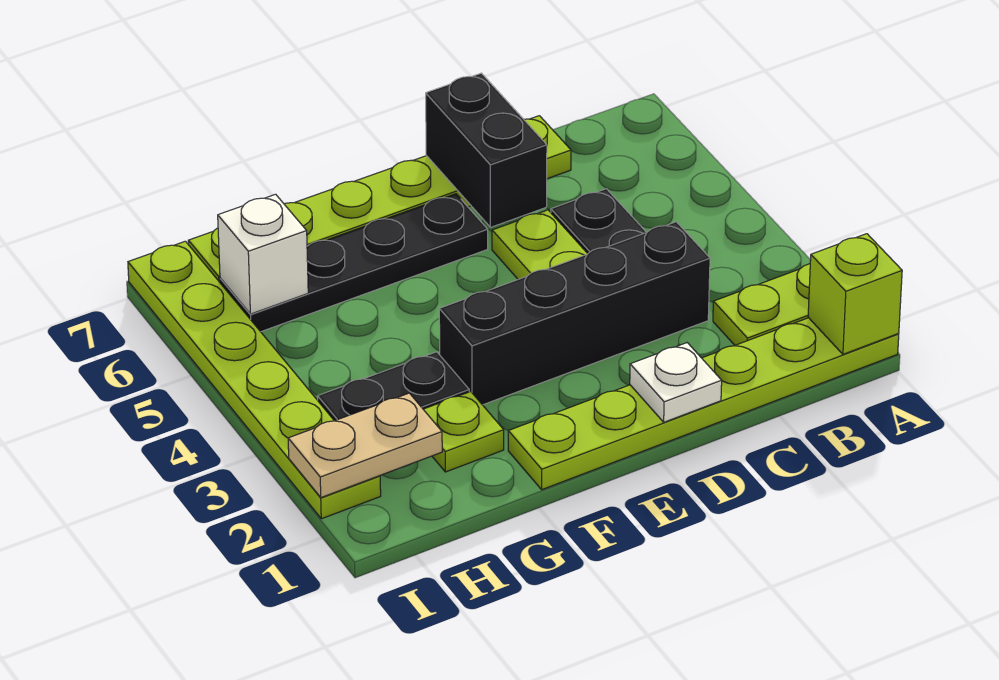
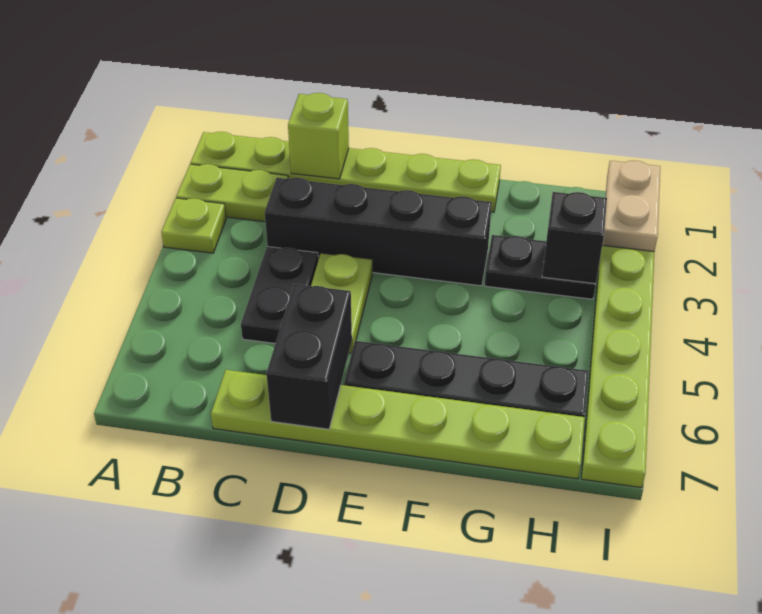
lime brick A1 level 2 -> lime brick C1 level 2
white plate D1 level 2 -> none
lime plate G2 level 1 -> lime plate A3 level 1
tan plate H2:I2 level 2 -> tan plate I1:I2 level 2
none -> black brick H3 level 2
white brick H6 level 2 -> none

